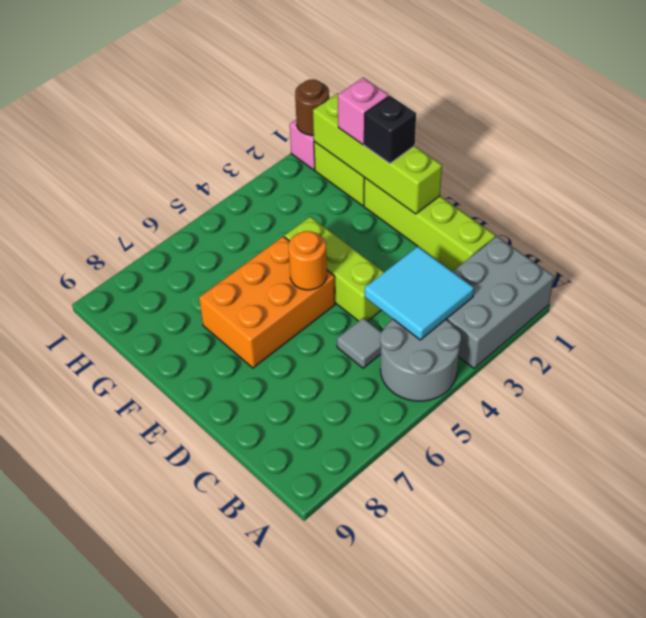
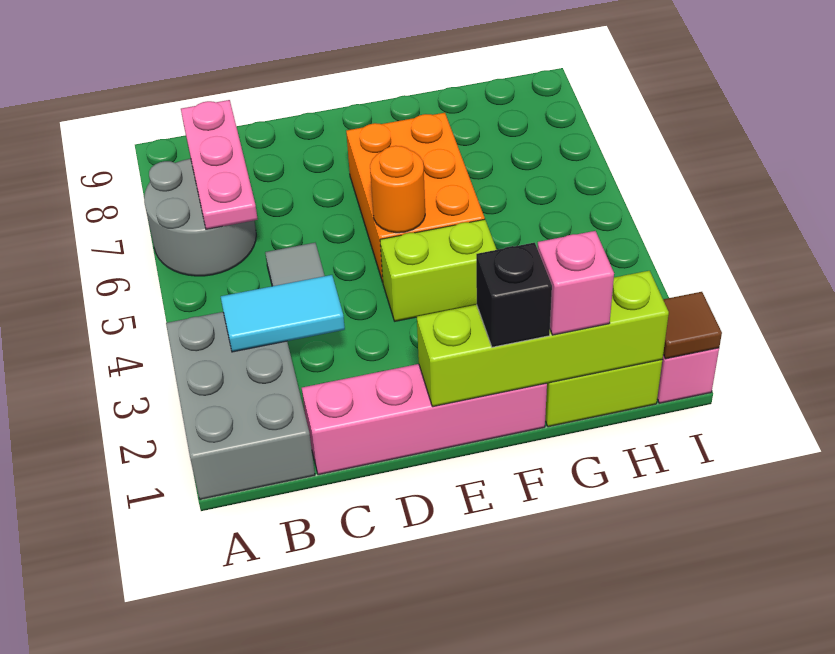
grey round brick A4:B5 level 1 -> grey round brick A6:B7 level 1
cyan tile B3:C4 level 2 -> cyan tile B3:C3 level 2
none -> pink plate B6:B8 level 2
lime brick C1:F1 level 1 -> pink brick C1:F1 level 1
lime brick D4:F4 level 1 -> lime brick E4:F4 level 1
brown round brick I1 level 2 -> brown tile I1 level 2

